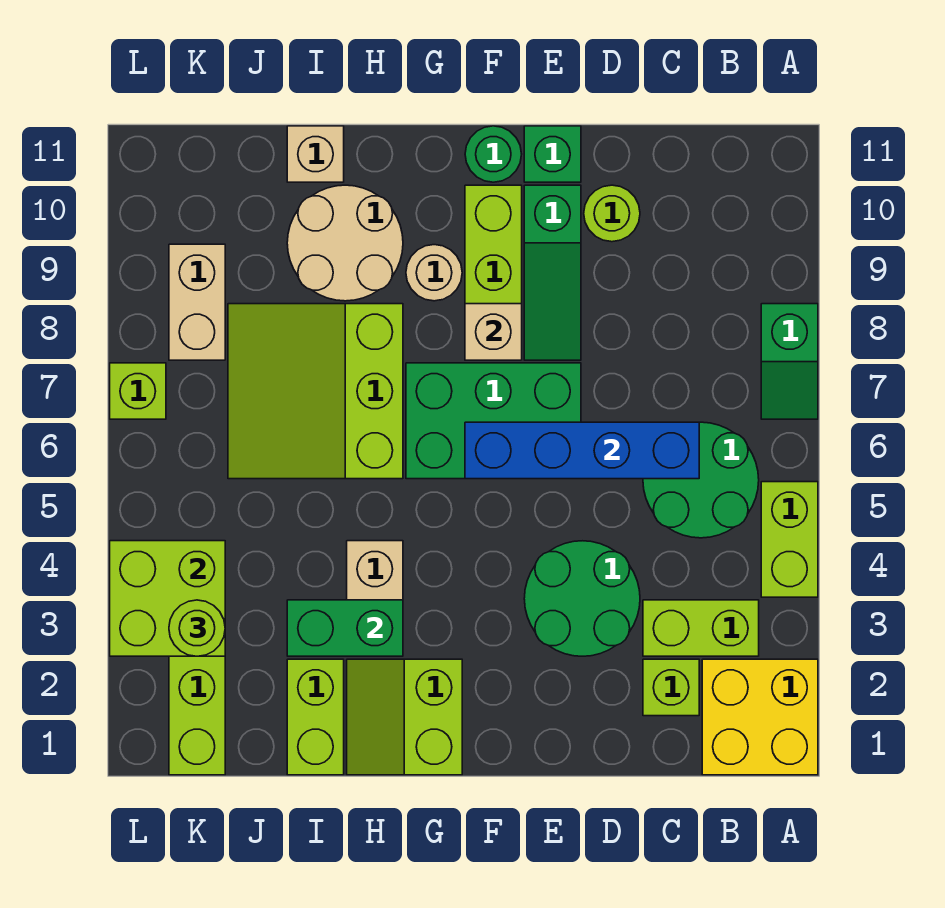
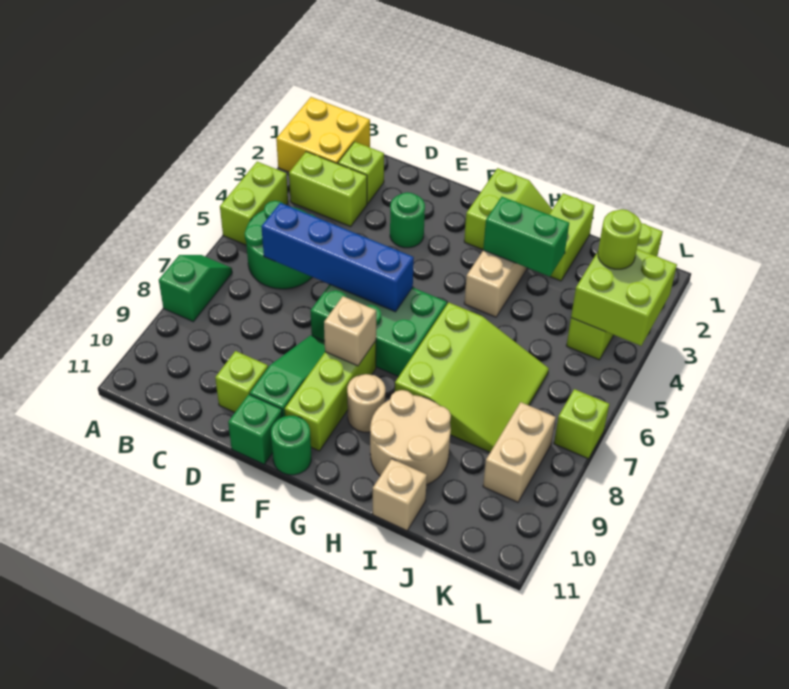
green round brick D3:E4 level 1 -> green round brick E3 level 1
lime round brick D10 level 1 -> lime brick D10 level 1

